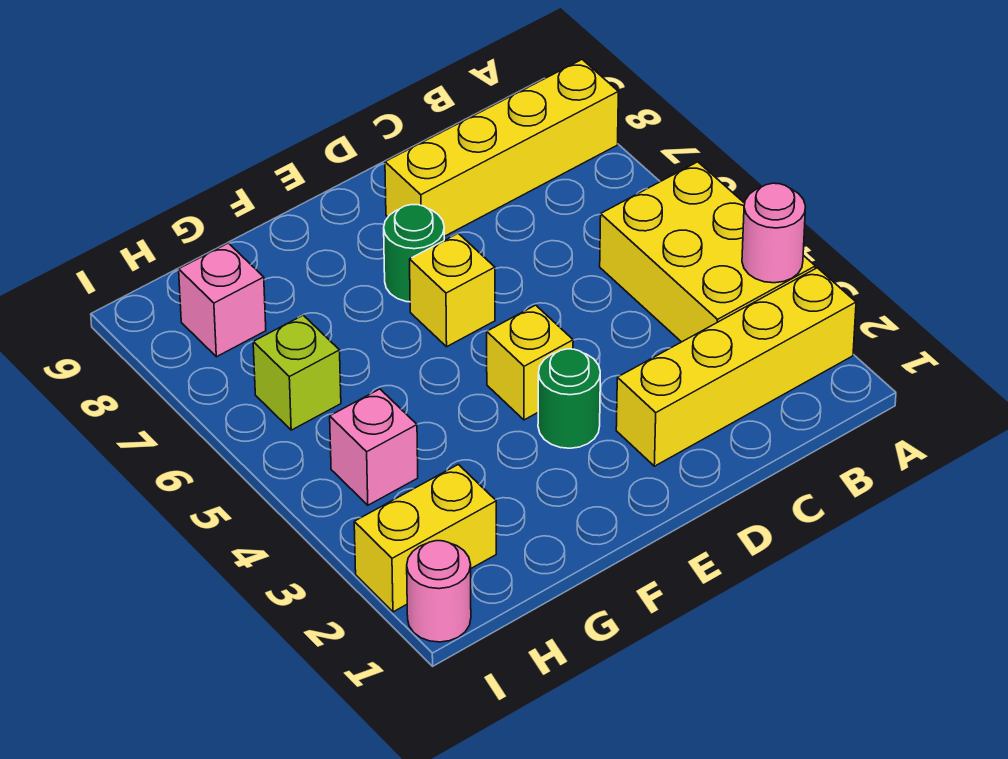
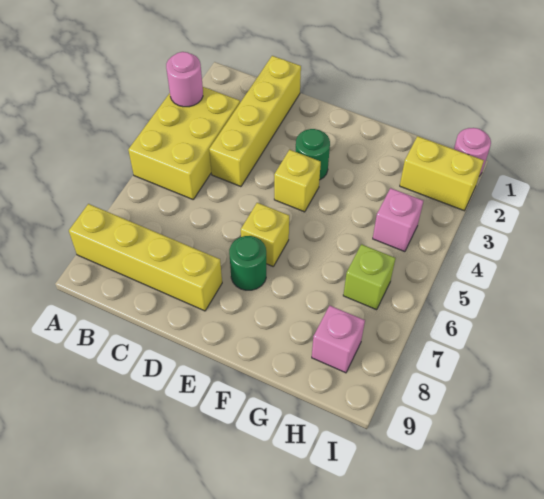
yellow brick A2:D2 level 1 -> yellow brick C1:C4 level 1

